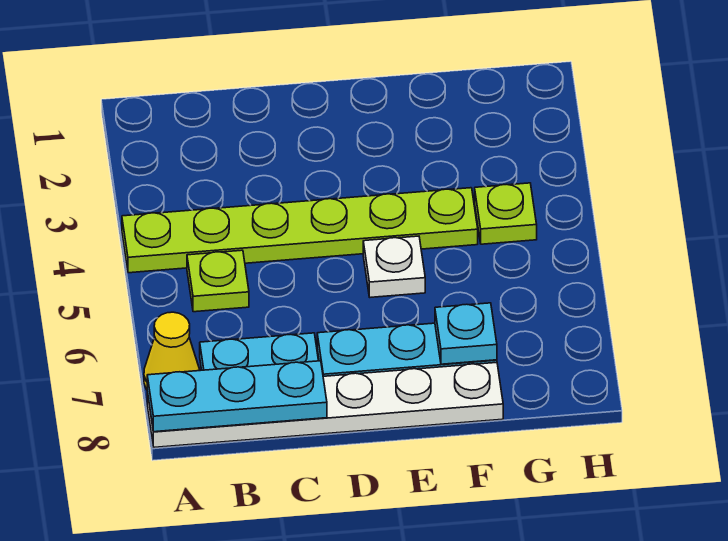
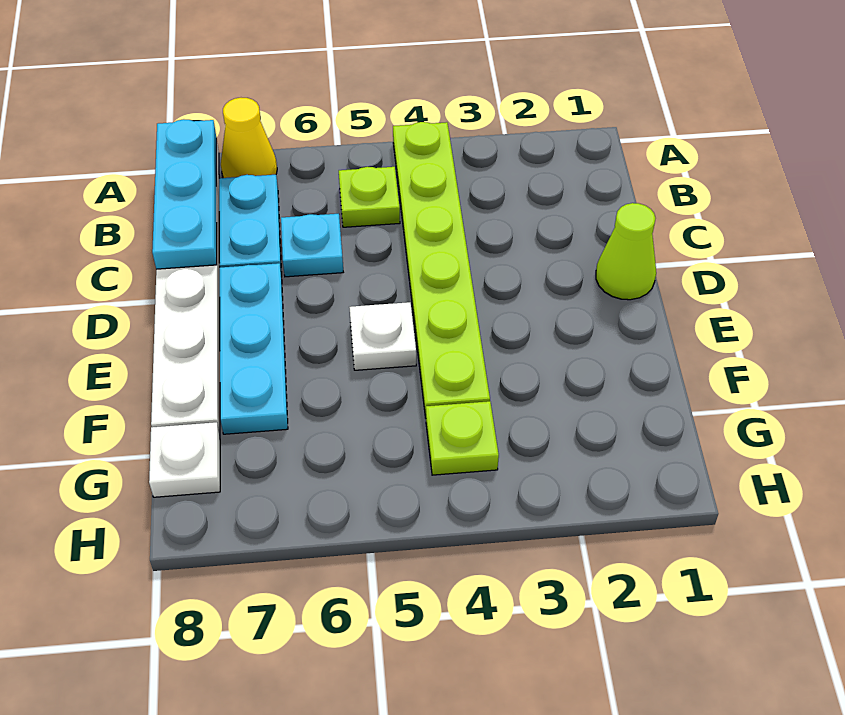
none -> lime cone D1 level 1
cyan plate F7 level 2 -> cyan plate C6 level 1
none -> white plate G8 level 1

